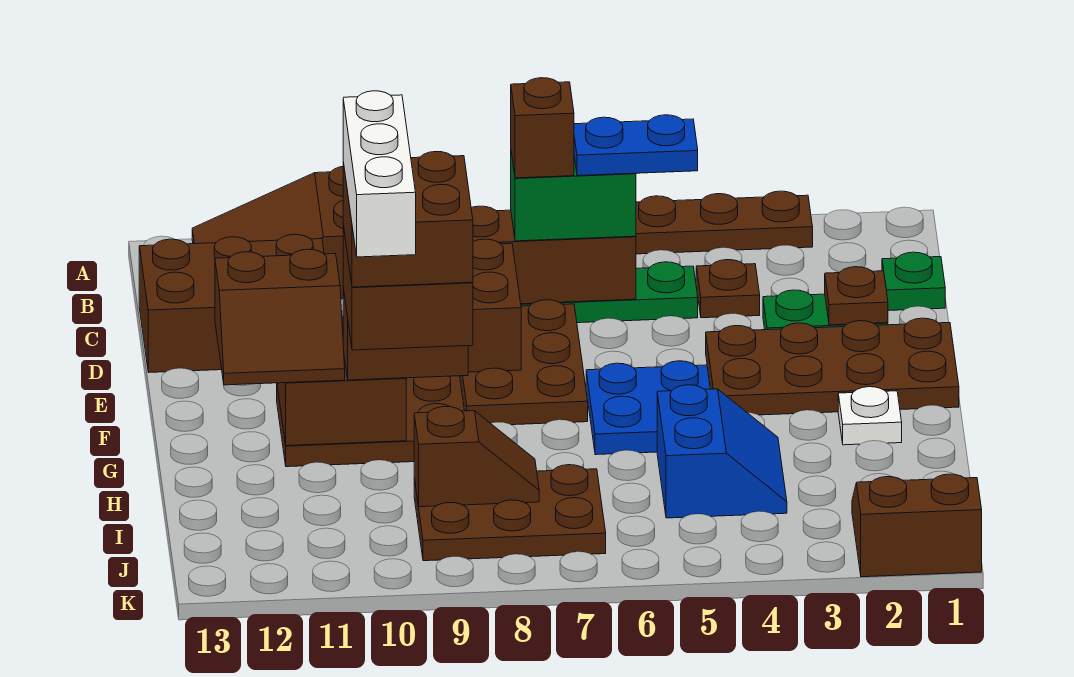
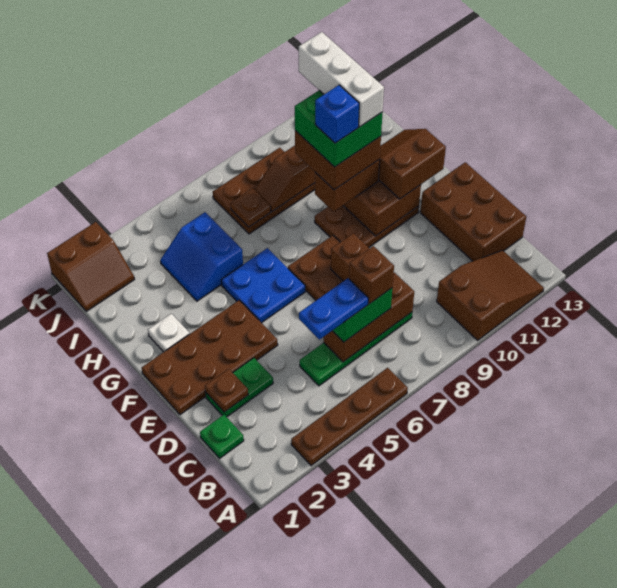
brown plate C4 level 1 -> brown plate I7 level 2
brown brick C11:D13 level 1 -> brown brick C12:E13 level 1
brown brick G9:H10 level 5 -> green brick G9:H10 level 5
none -> blue brick G9 level 6

